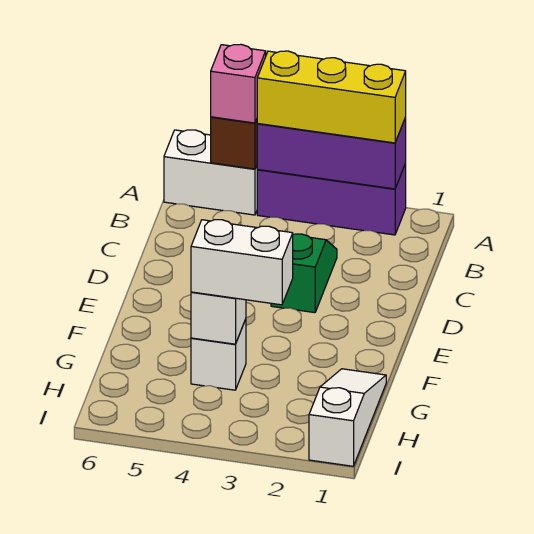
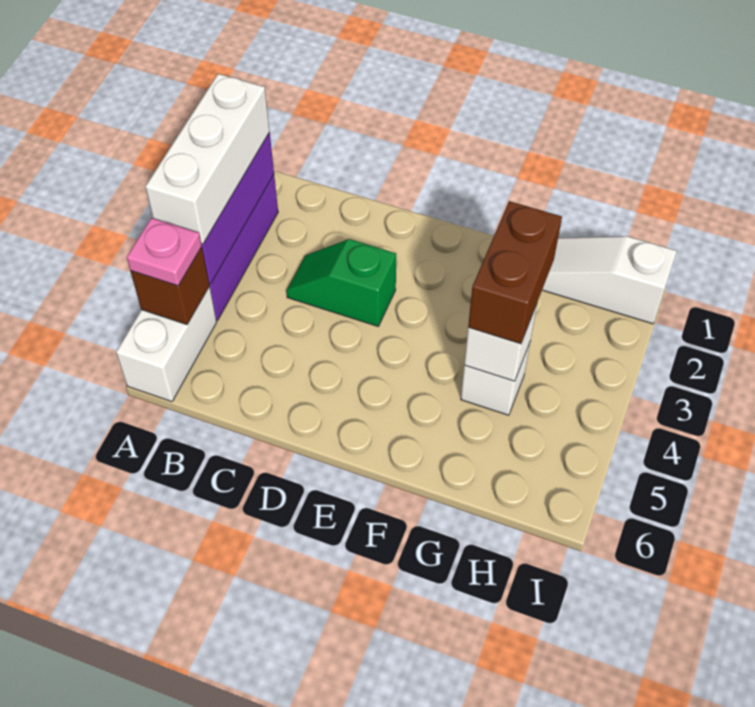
yellow brick A2:A4 level 3 -> white brick A2:A4 level 3
pink brick A5 level 3 -> pink plate A5 level 3
white brick G3:G4 level 3 -> brown brick G3:G4 level 3

